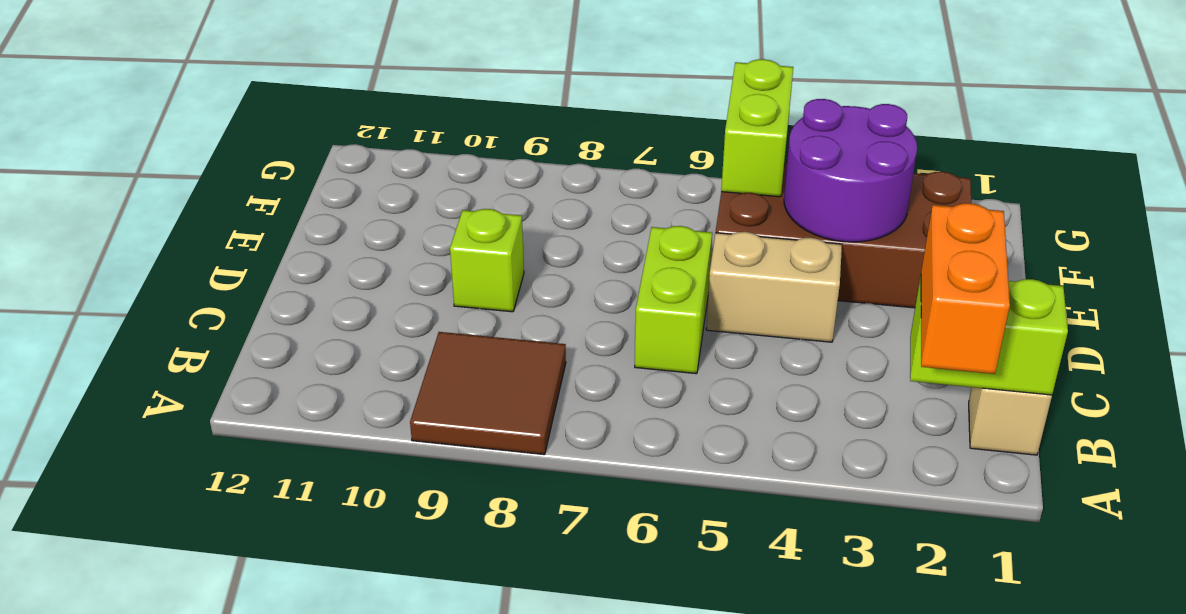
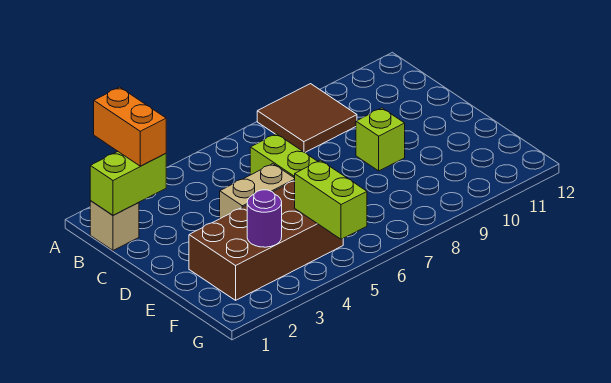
purple round brick E3:F4 level 2 -> purple round brick F3 level 2

